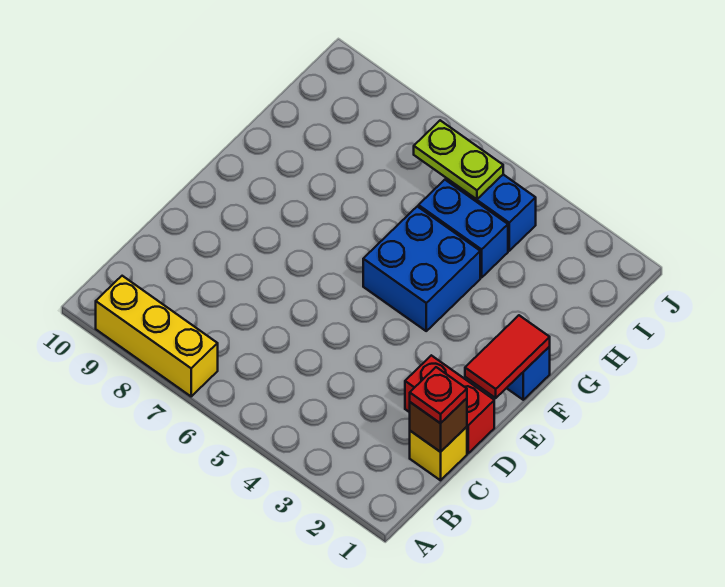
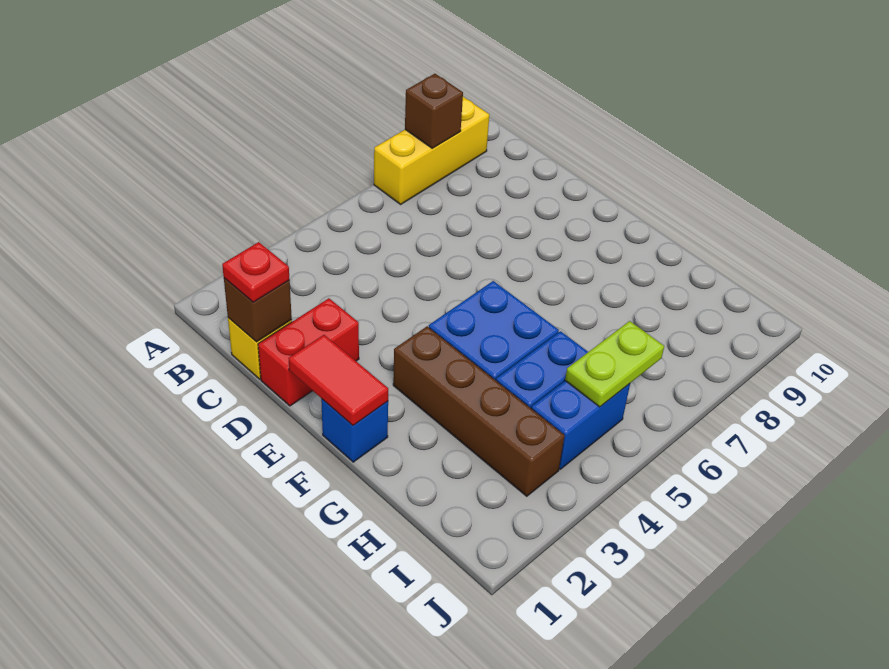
none -> brown brick A8 level 2
none -> brown brick F3:I3 level 1

